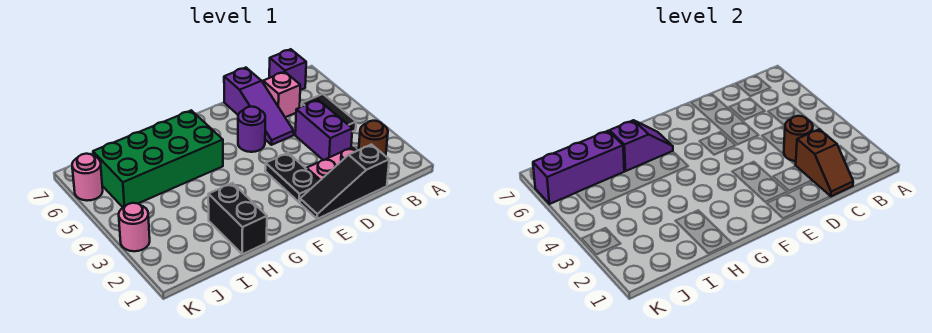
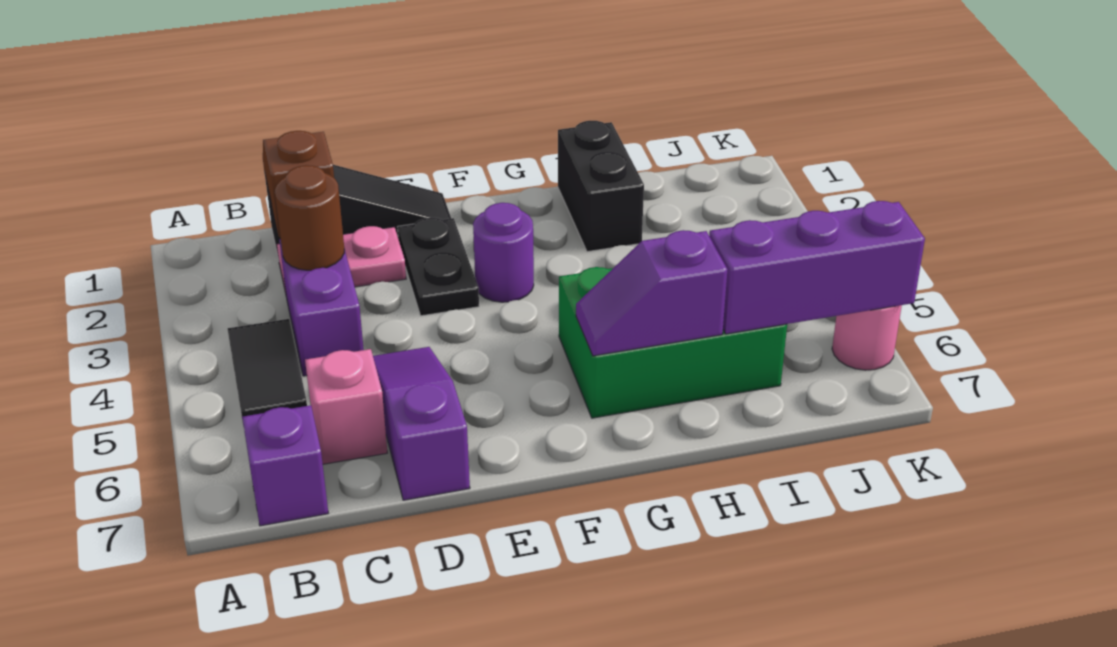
brown round brick B2 level 1 -> none
purple round brick E5 level 1 -> purple round brick F3 level 1
green brick G5:J6 level 1 -> green brick G5:I6 level 1
pink round brick K3 level 1 -> none

